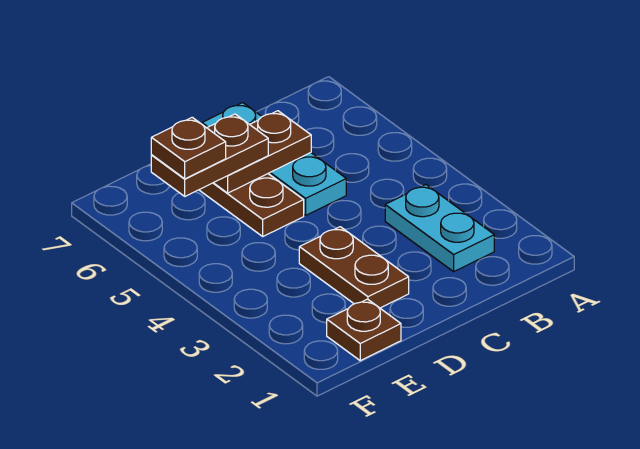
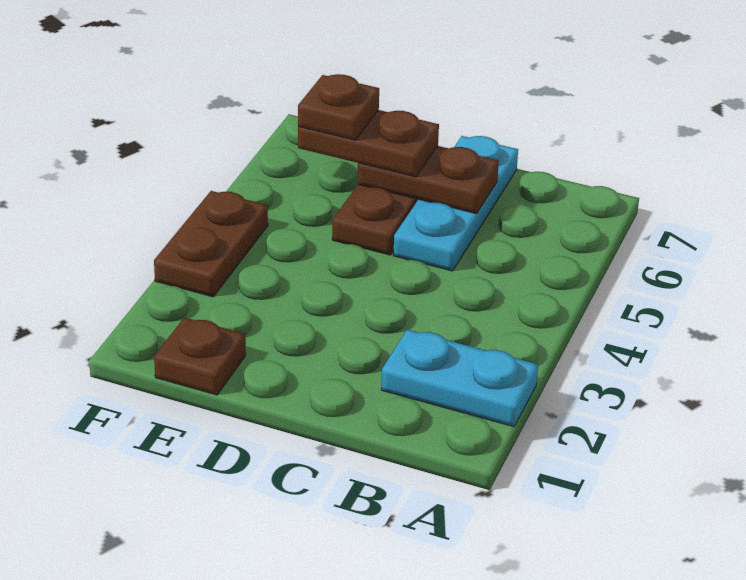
cyan plate B2:B3 level 1 -> cyan plate A2:B2 level 1
brown plate D2:D3 level 1 -> brown plate F3:F4 level 1

